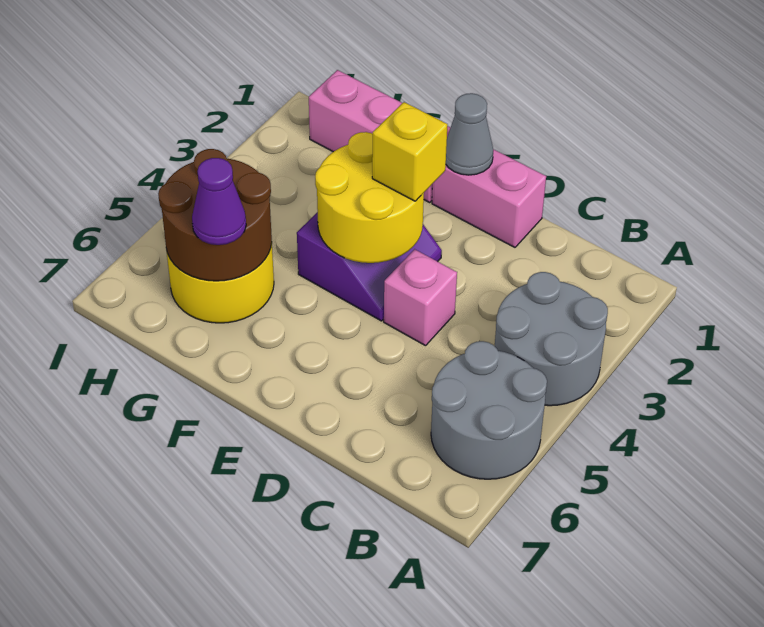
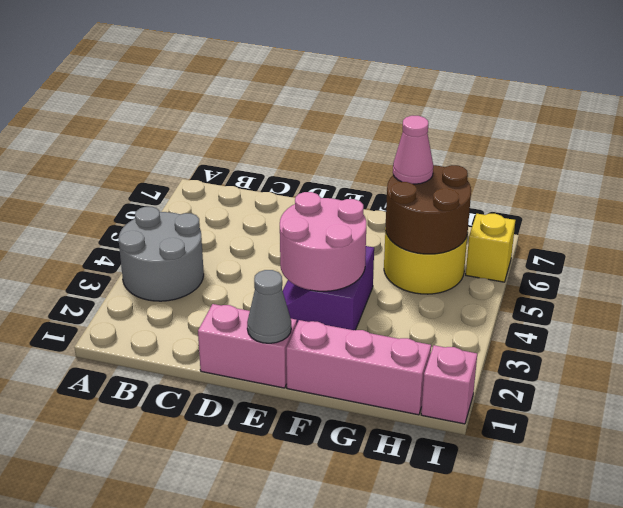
grey round brick A5:B6 level 1 -> none
pink brick D4 level 1 -> pink brick I1 level 1
yellow round brick E3:F4 level 2 -> pink round brick E3:F4 level 2
yellow brick E3 level 3 -> yellow brick I6 level 1
purple cone G6 level 3 -> pink cone G6 level 3

